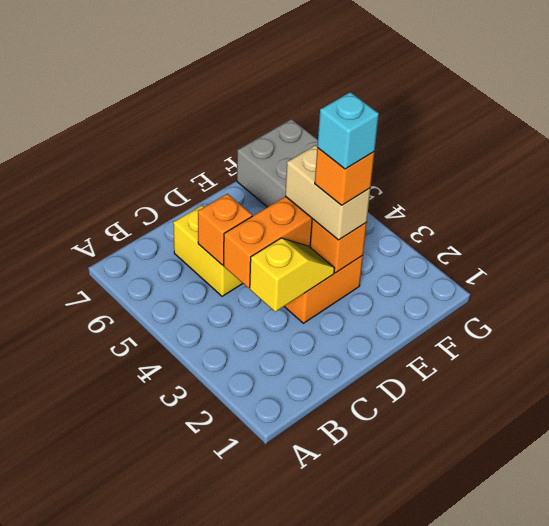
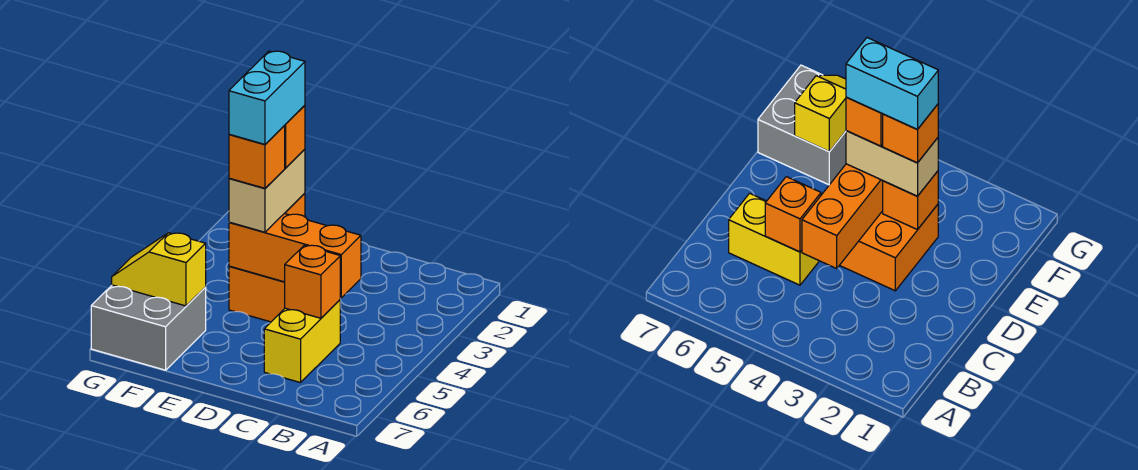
yellow slope C3:D3 level 2 top C -> yellow slope F6:G6 level 2 top F
cyan brick E3 level 5 -> cyan brick E3:E4 level 5
none -> orange brick E4 level 4

